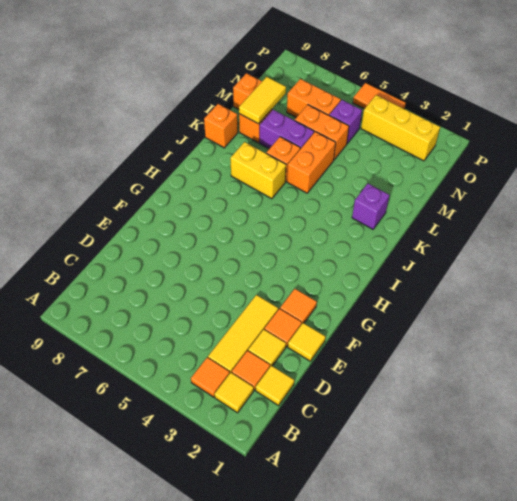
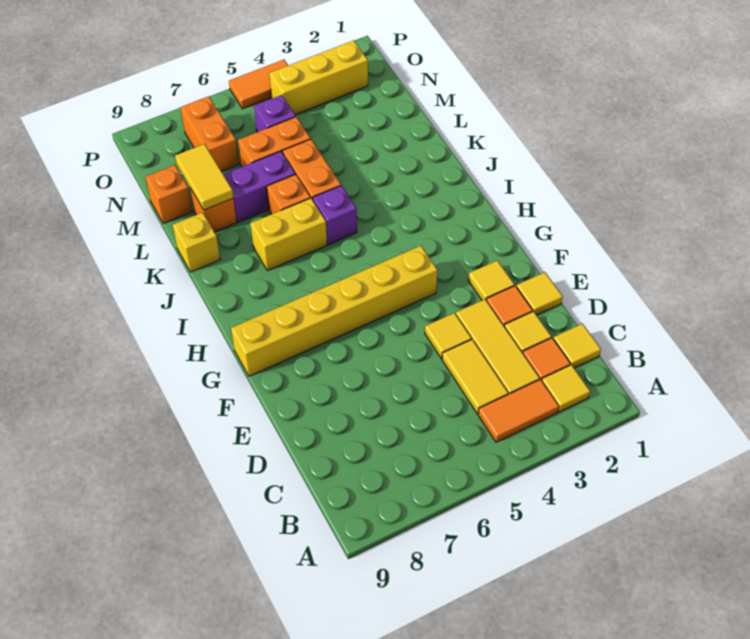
orange tile B3 level 1 -> orange tile B3:B4 level 1
none -> yellow tile C4:D4 level 1
none -> yellow tile E4 level 1
orange tile F2 level 1 -> yellow tile F2 level 1
none -> yellow brick G4:G9 level 1
purple brick K2 level 1 -> purple brick J5 level 1
orange brick K9 level 1 -> yellow brick K9 level 1
orange brick N6:N7 level 1 -> orange brick N7:O7 level 1

